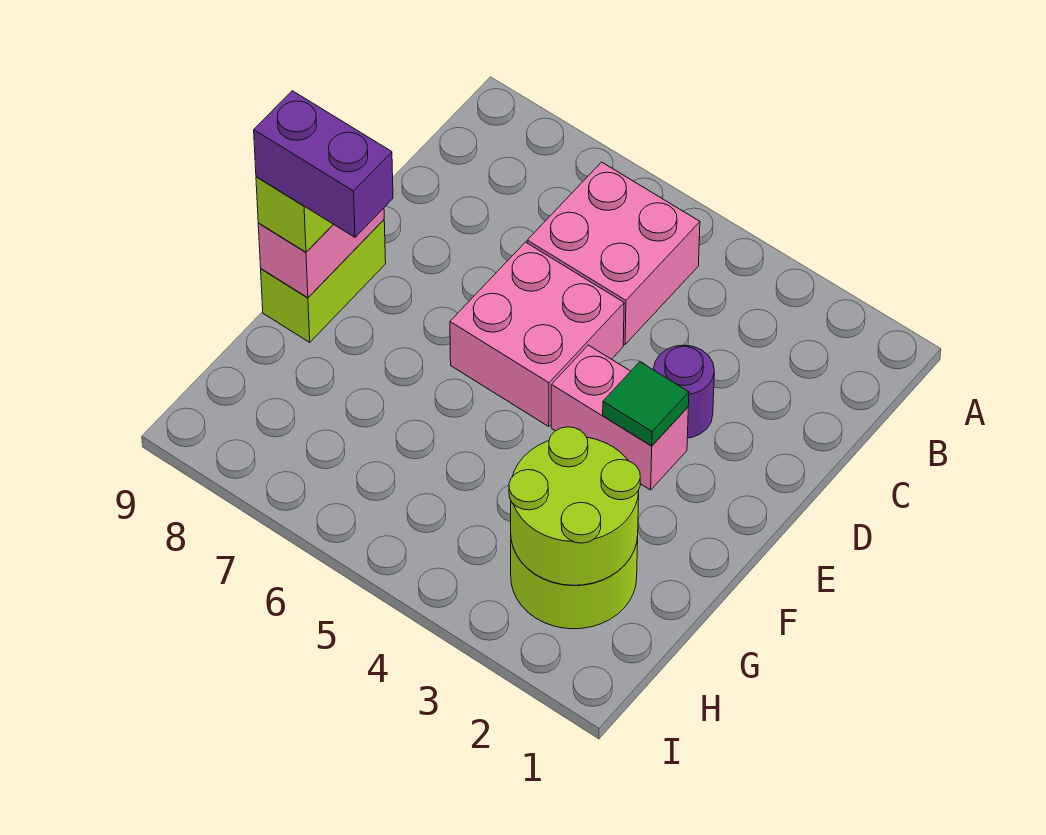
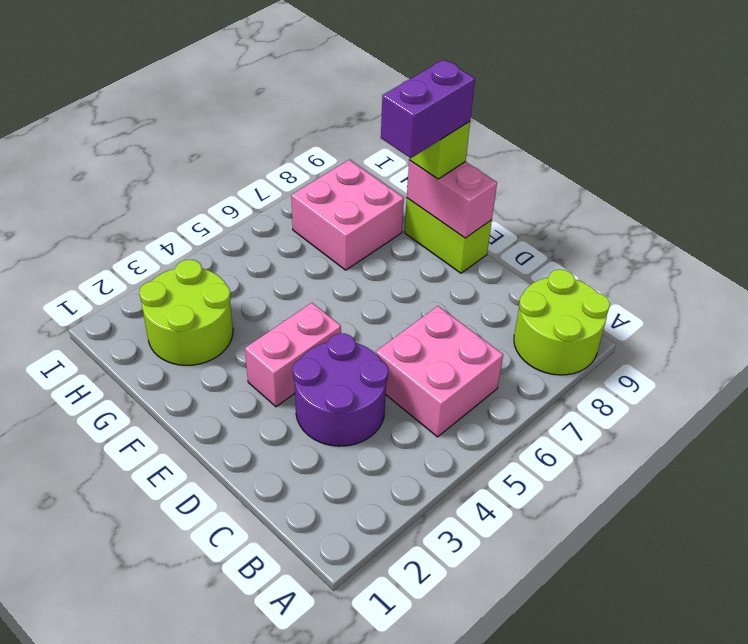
purple round brick D3 level 1 -> purple round brick C3:D4 level 1
pink brick D5:E6 level 1 -> pink brick G7:H8 level 1
green tile E3 level 2 -> none
lime round brick G2:H3 level 2 -> lime round brick A8:B9 level 1

